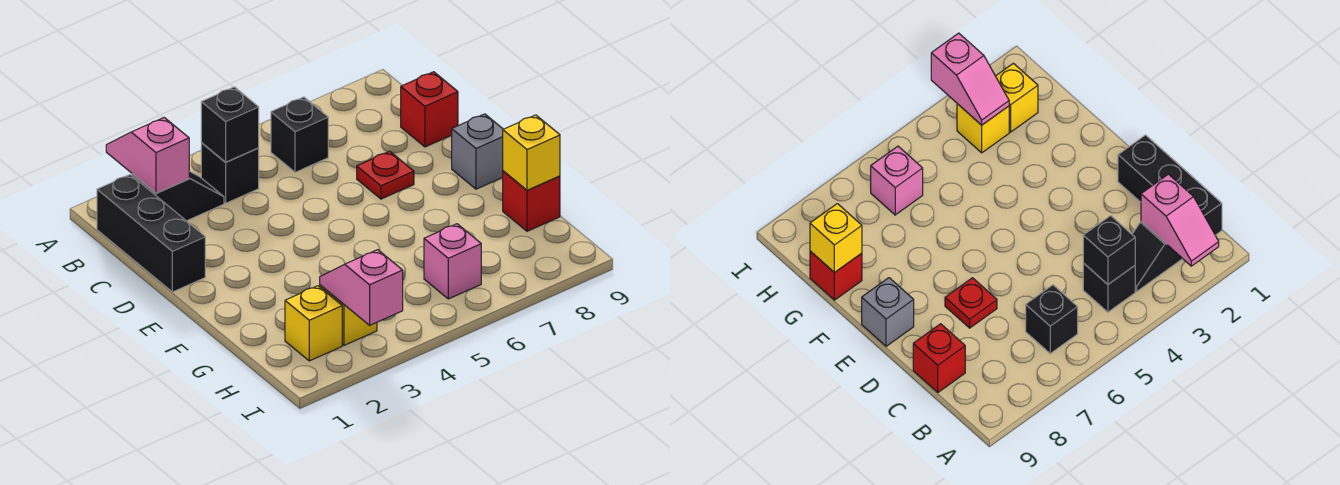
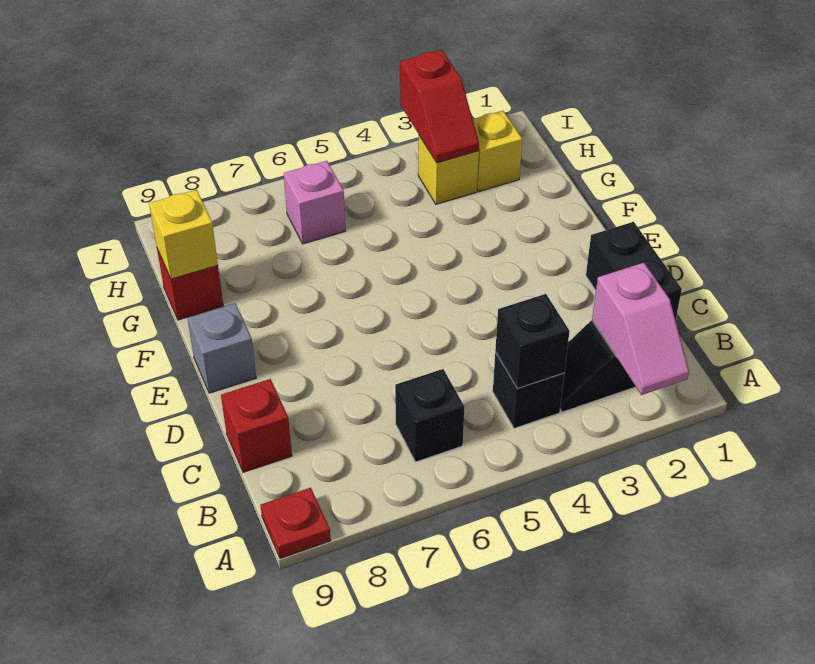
black brick B1:D1 level 1 -> black brick C1:D1 level 1
red plate D7 level 1 -> red plate A9 level 1
pink slope H3:I3 level 2 top I -> red slope H3:I3 level 2 top I

